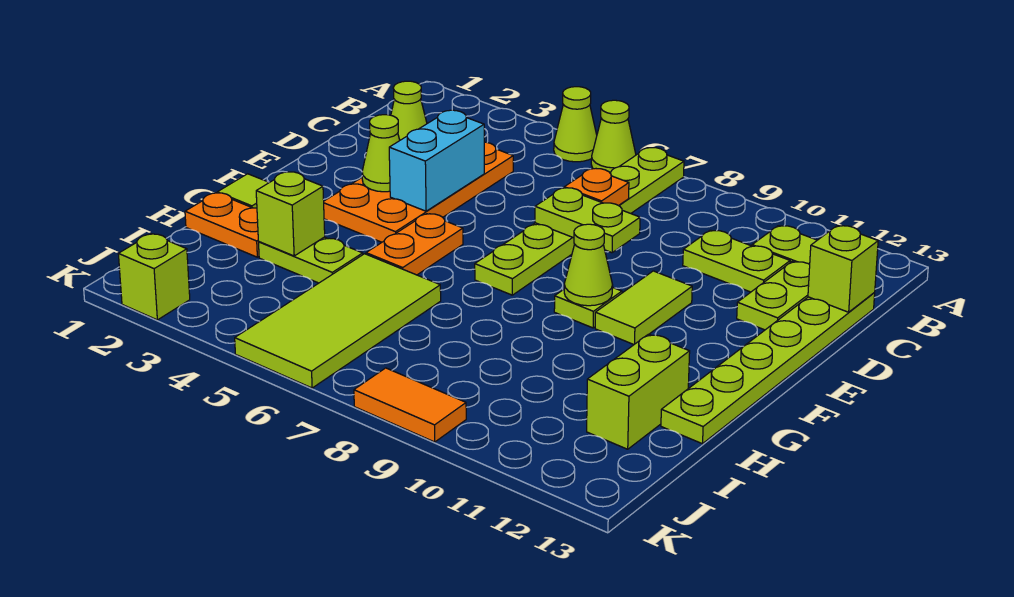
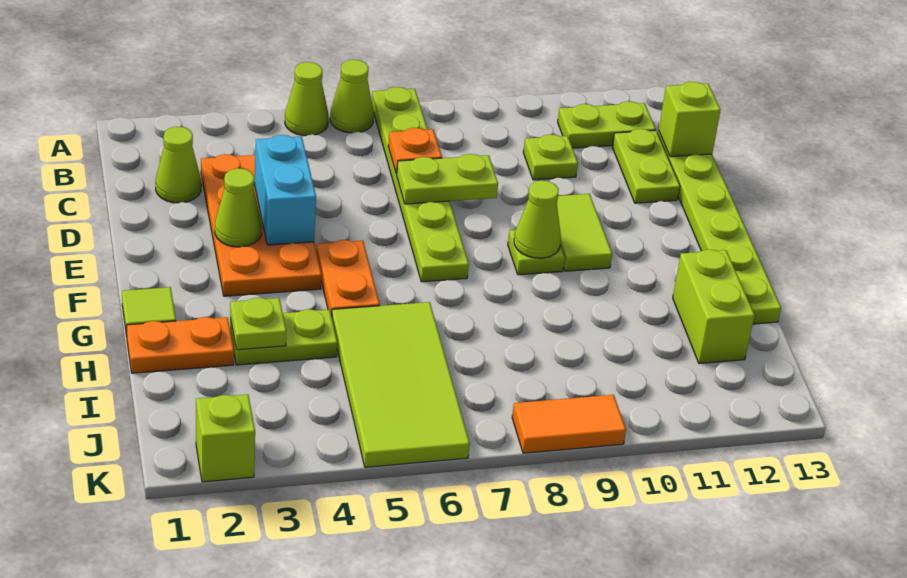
lime plate C10:C11 level 1 -> lime plate C10 level 1
lime brick H3 level 2 -> lime plate H3 level 2

